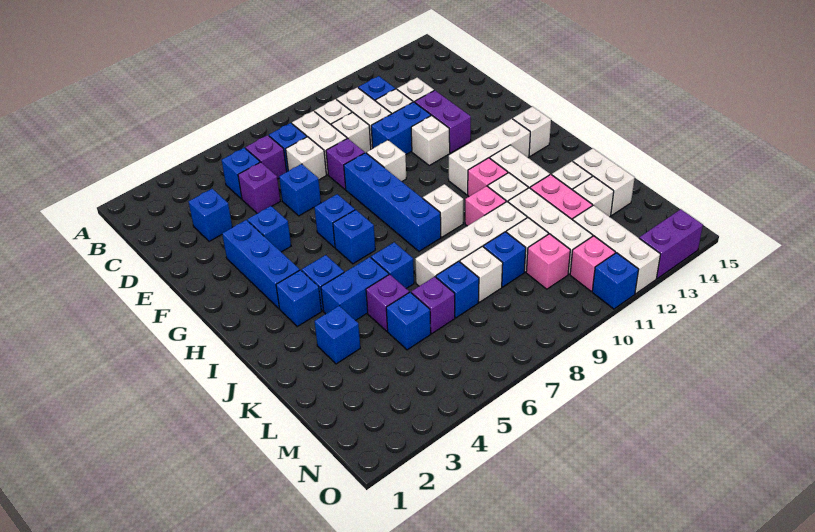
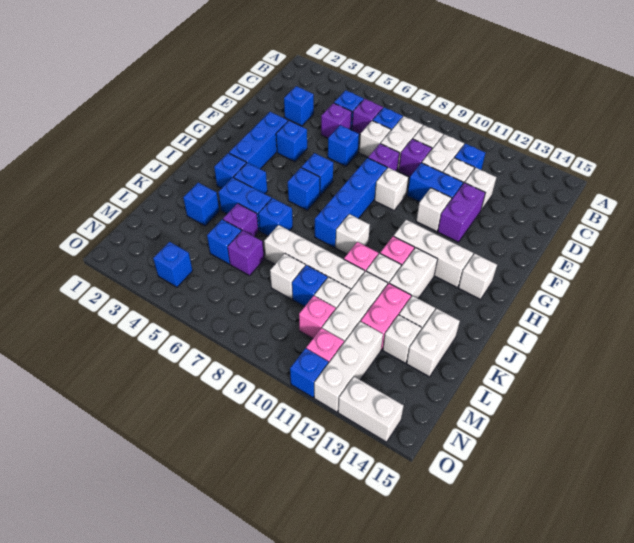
white brick D9 level 1 -> purple brick D9 level 1
blue brick L7 level 1 -> blue brick N4 level 1
purple brick O13:O14 level 1 -> white brick O13:O14 level 1

